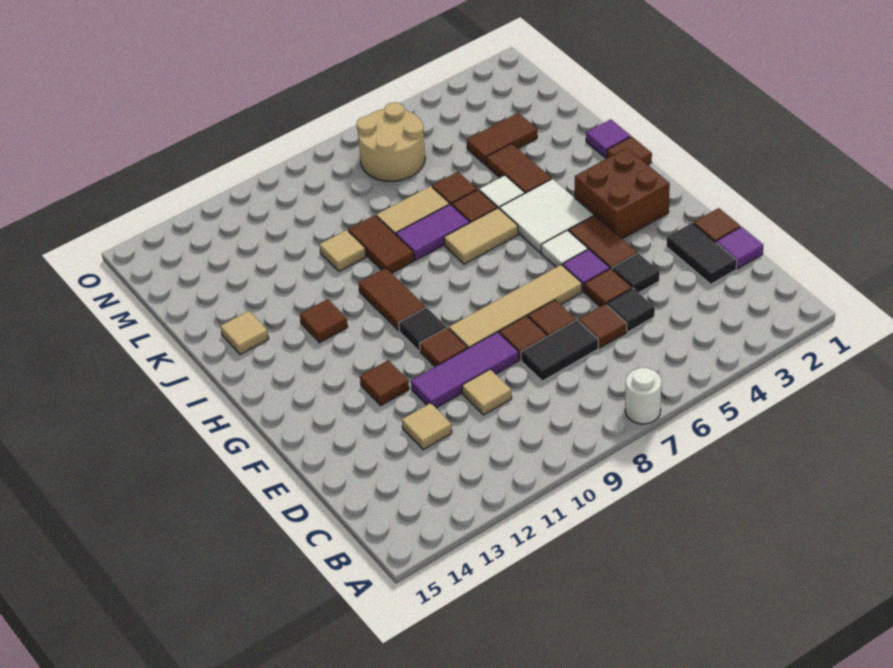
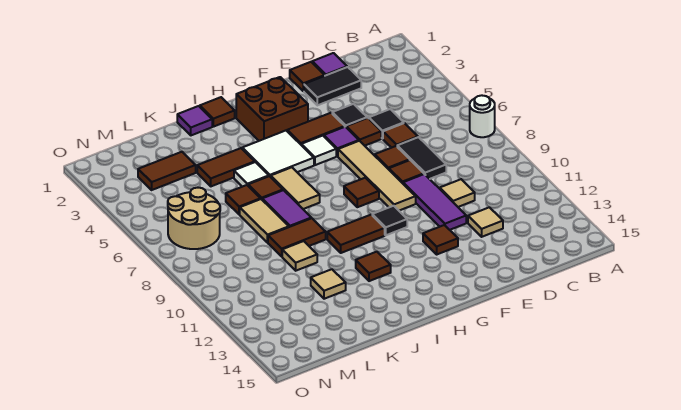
brown tile F10 level 1 -> brown tile G8 level 1
tan tile J14 level 1 -> tan tile K12 level 1
brown tile L3:L4 level 1 -> brown tile L3:M3 level 1

